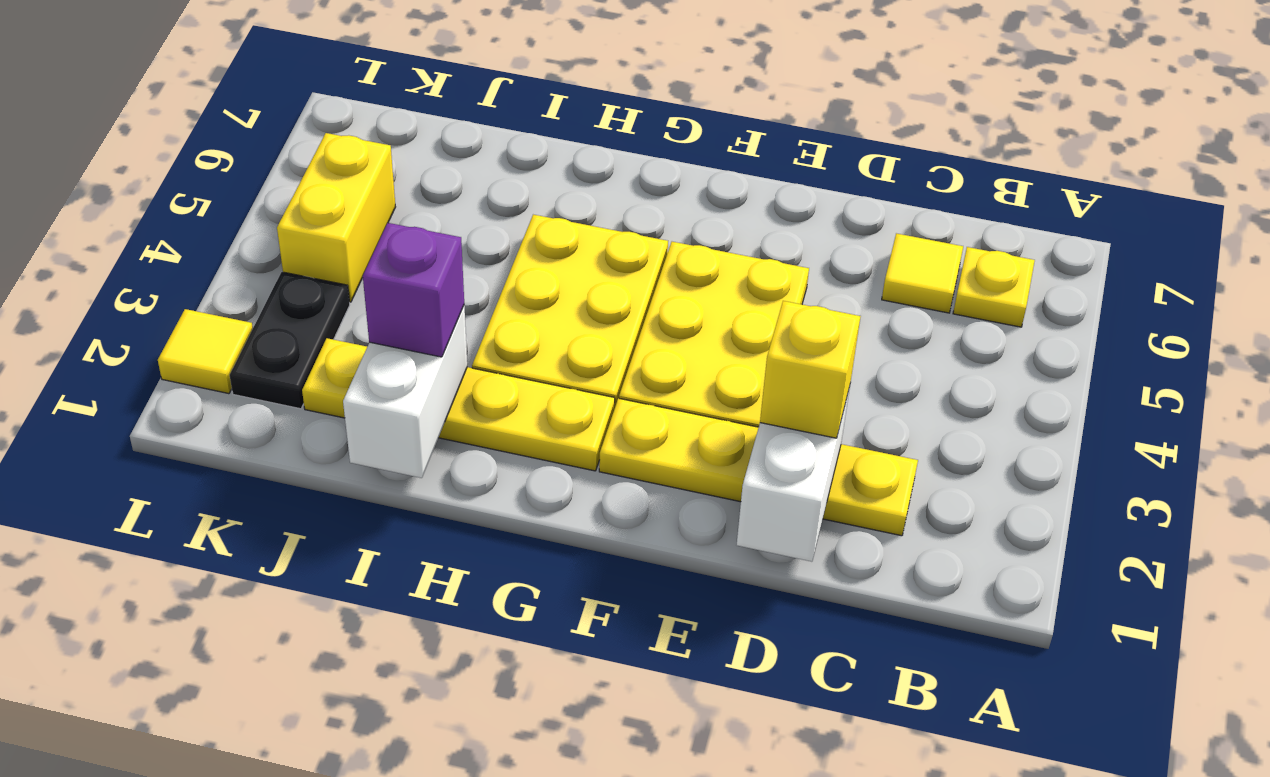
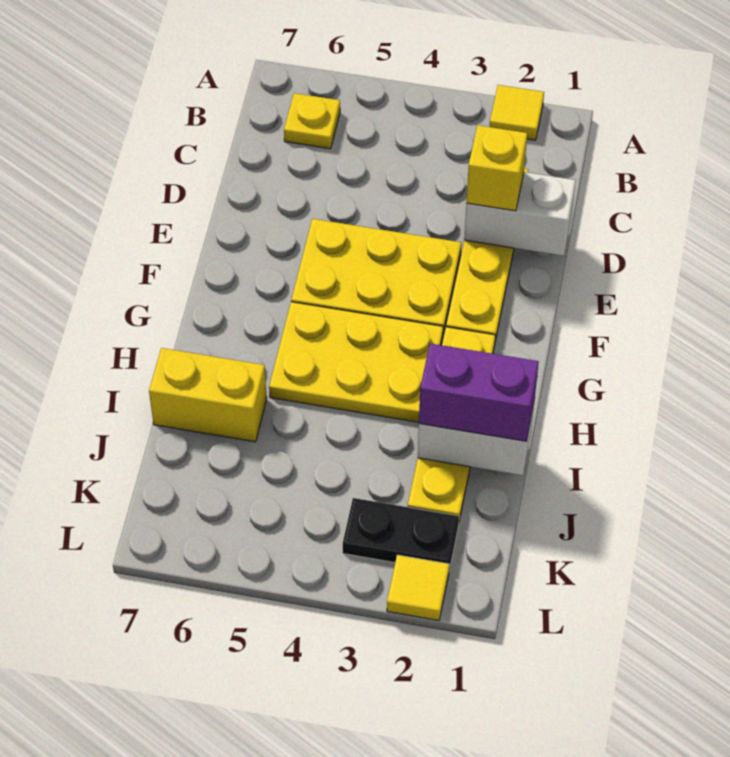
yellow tile C6 level 1 -> yellow tile A2 level 1
purple brick I2 level 3 -> purple brick I1:I2 level 3
yellow brick K4:K5 level 1 -> yellow brick I6:I7 level 1

